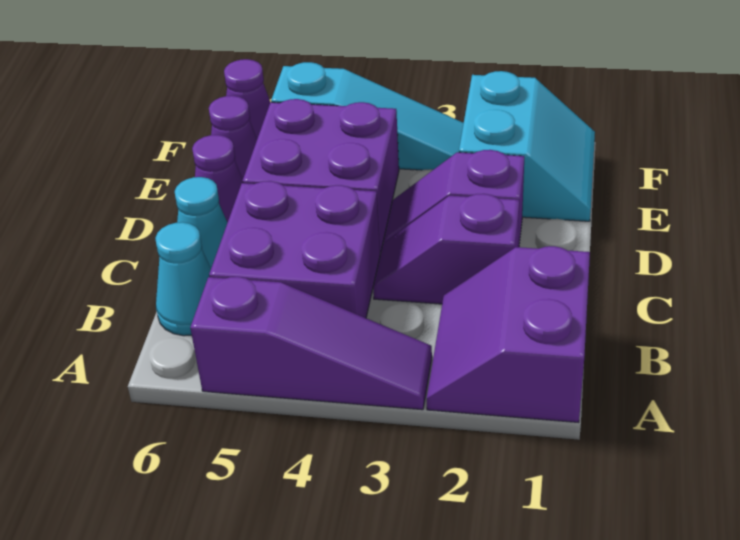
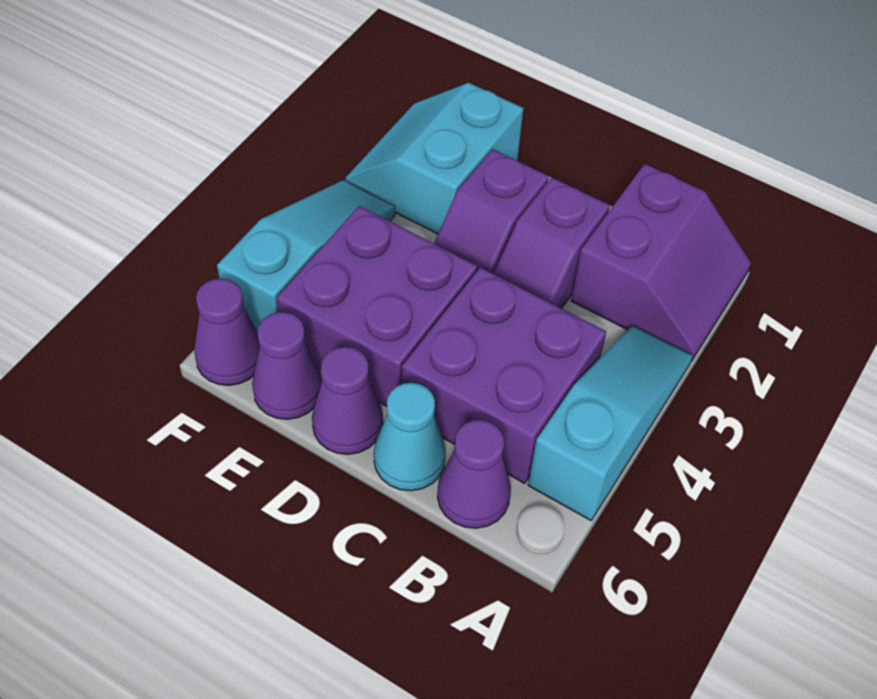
purple slope A1:B2 level 1 top 1 -> purple slope A1:B2 level 1 top B
purple slope A3:A5 level 1 top 5 -> cyan slope A3:A5 level 1 top 5
cyan cone B6 level 1 -> purple cone B6 level 1
cyan slope E1:F2 level 1 top 2 -> cyan slope E1:F2 level 1 top E

